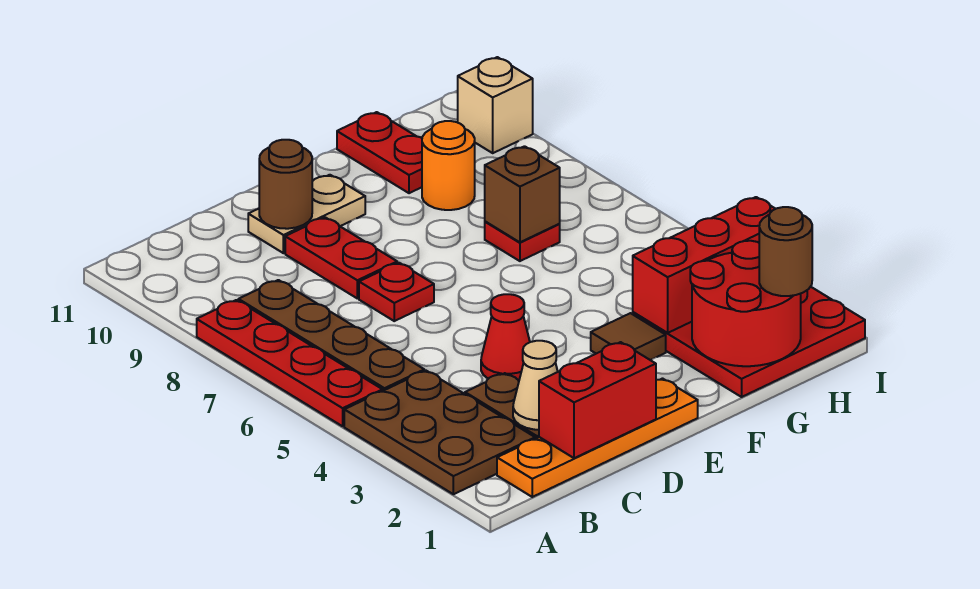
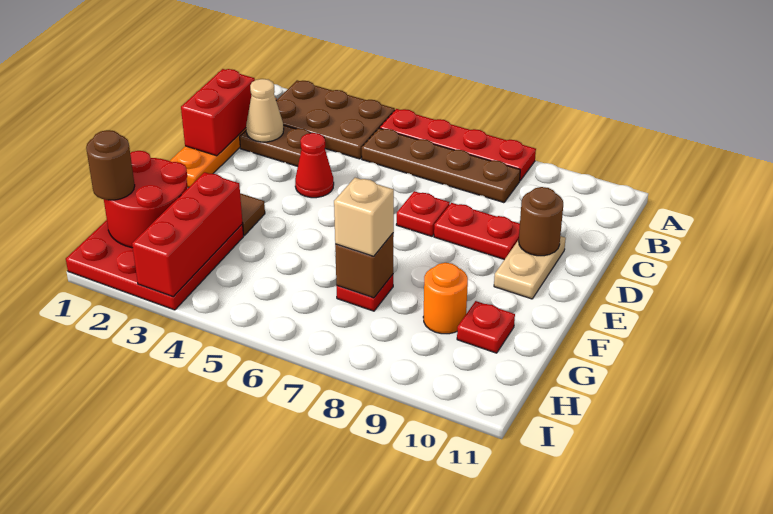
red plate G10:G11 level 1 -> red plate G10 level 1
tan brick I10 level 1 -> tan brick G7 level 3

